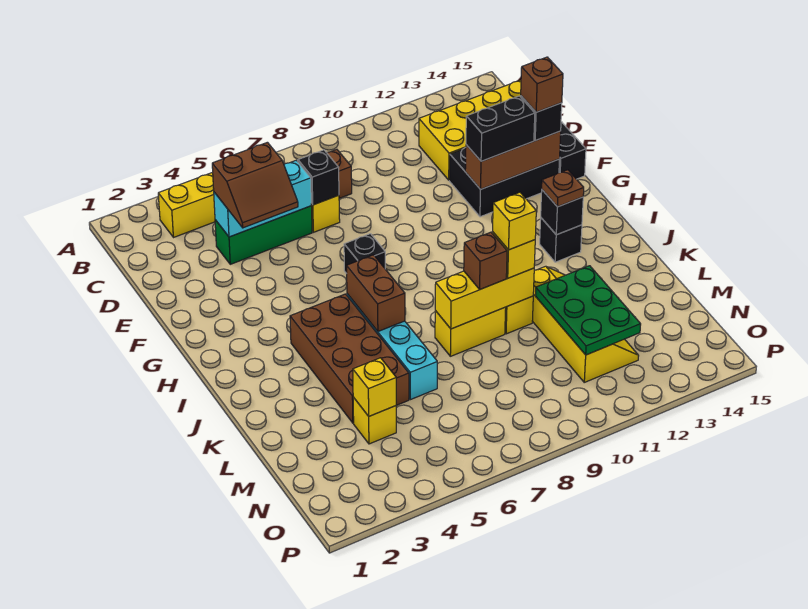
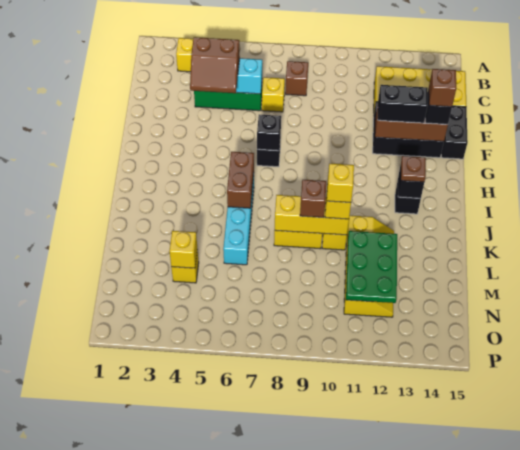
black brick D7 level 2 -> black brick G7 level 2
brown brick I4:L5 level 1 -> none

